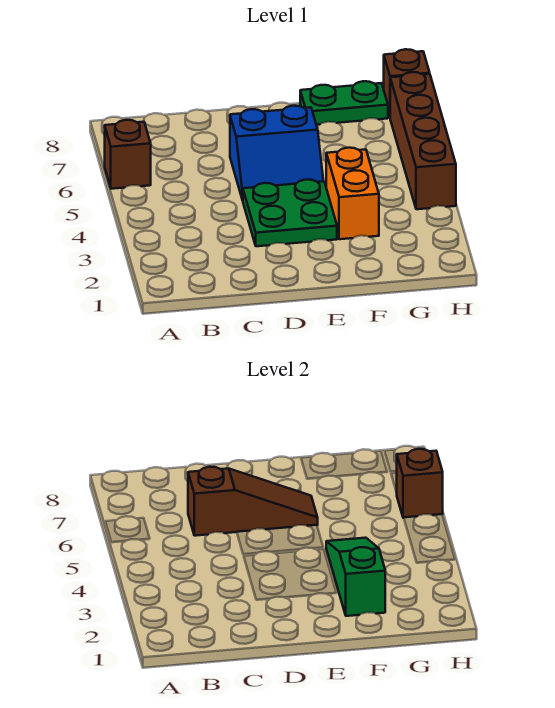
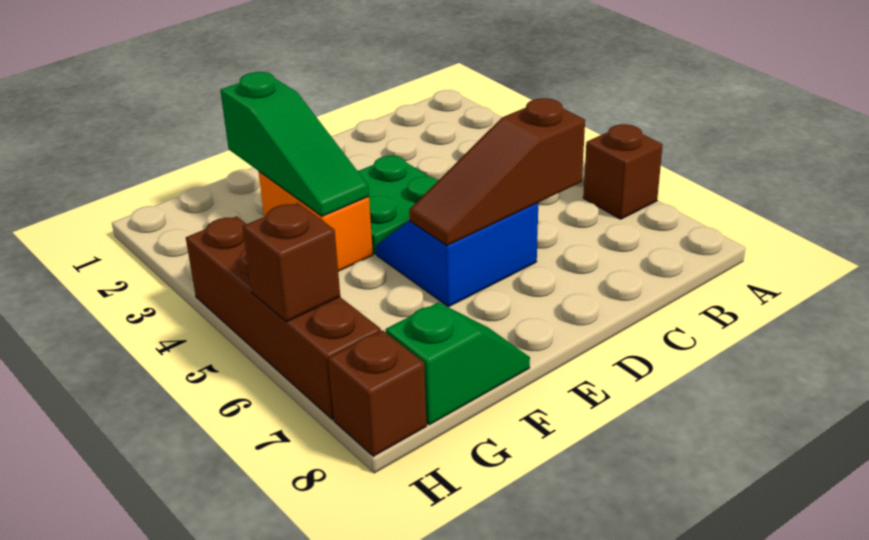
green plate F8:G8 level 1 -> green slope F8:G8 level 1 top G

